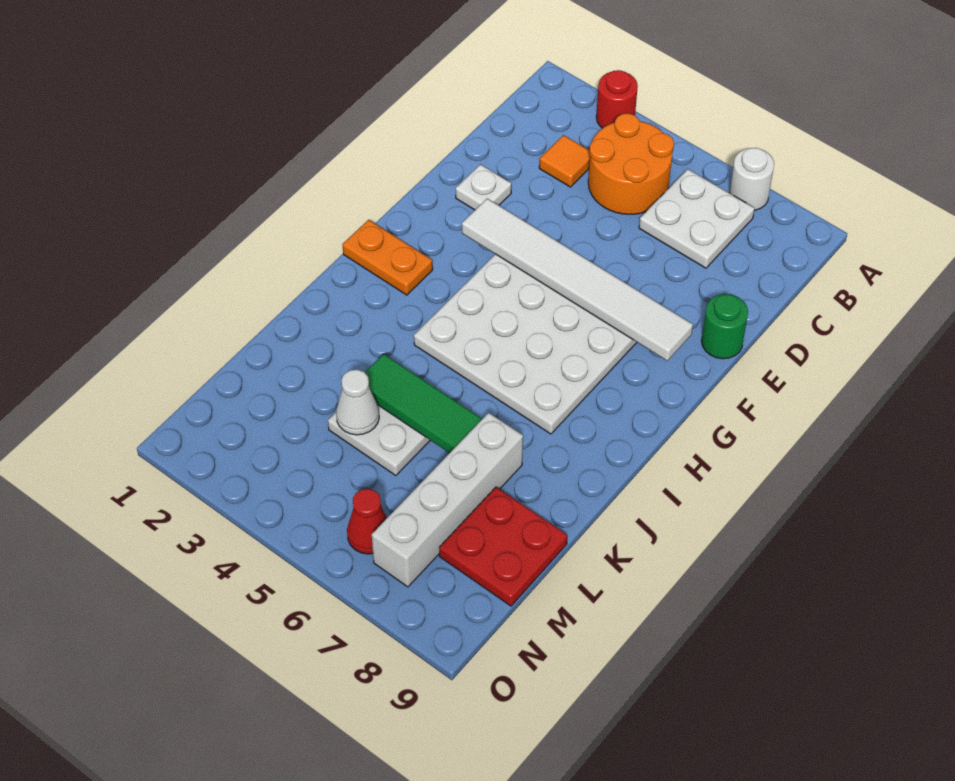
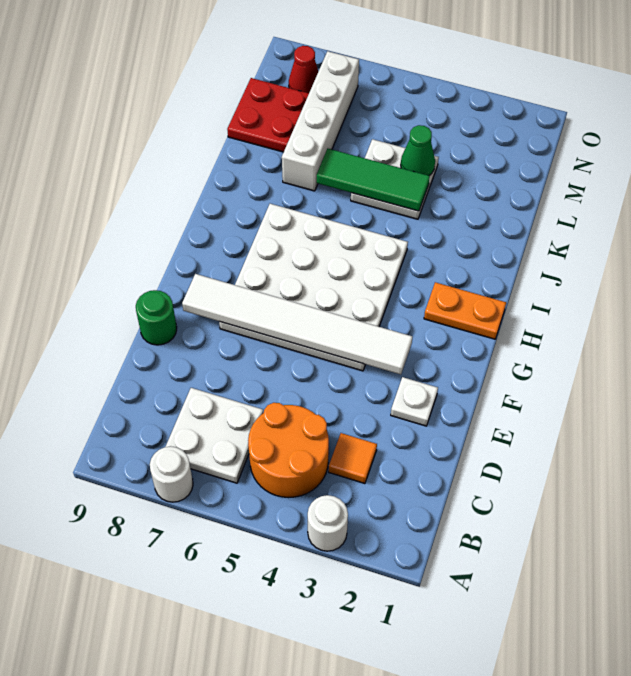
red round brick A3 level 1 -> white round brick A3 level 1
white cone L4 level 2 -> green cone L4 level 2
red cone N6 level 1 -> red cone N8 level 1

